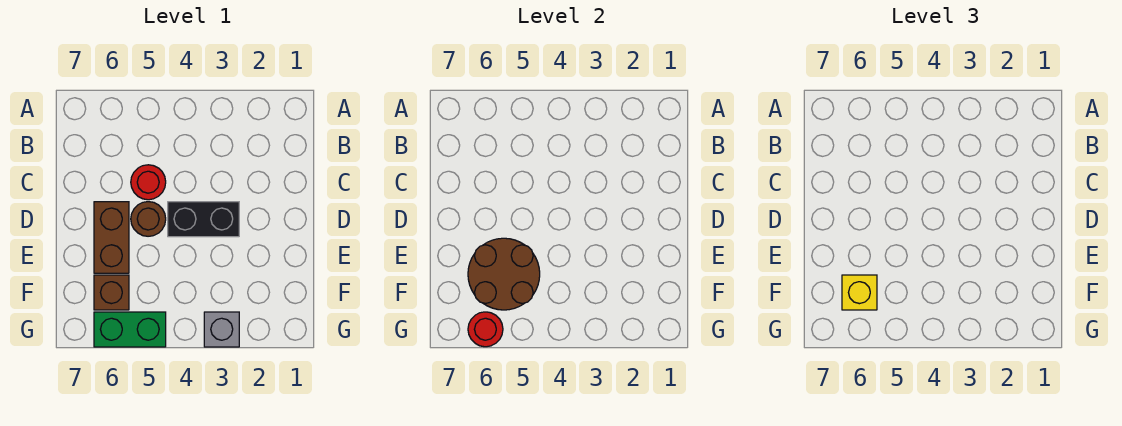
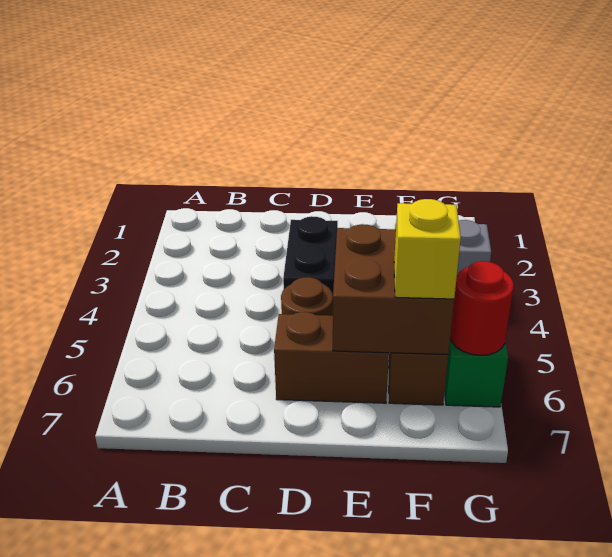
red round brick C5 level 1 -> none
brown round brick E5:F6 level 2 -> brown brick E5:F6 level 2

